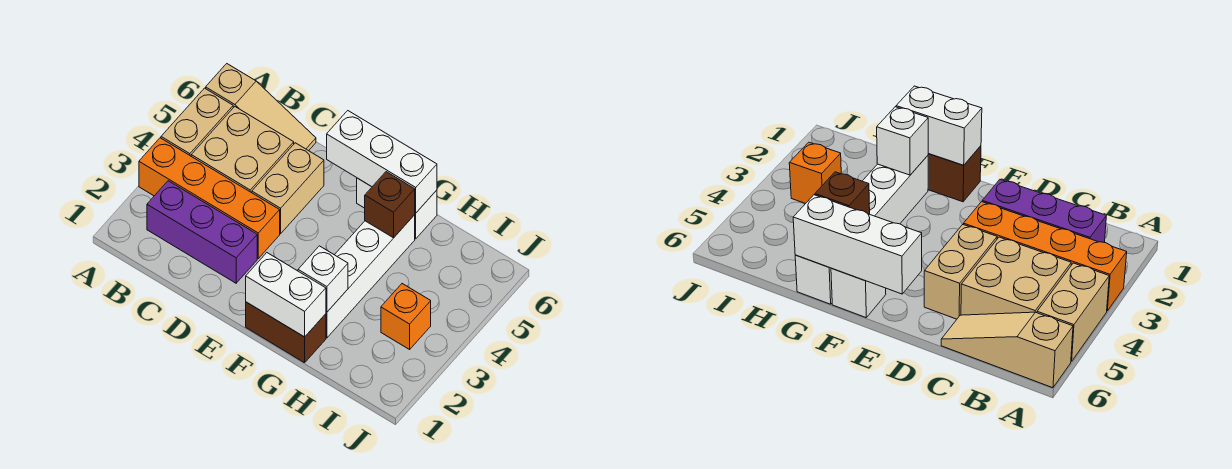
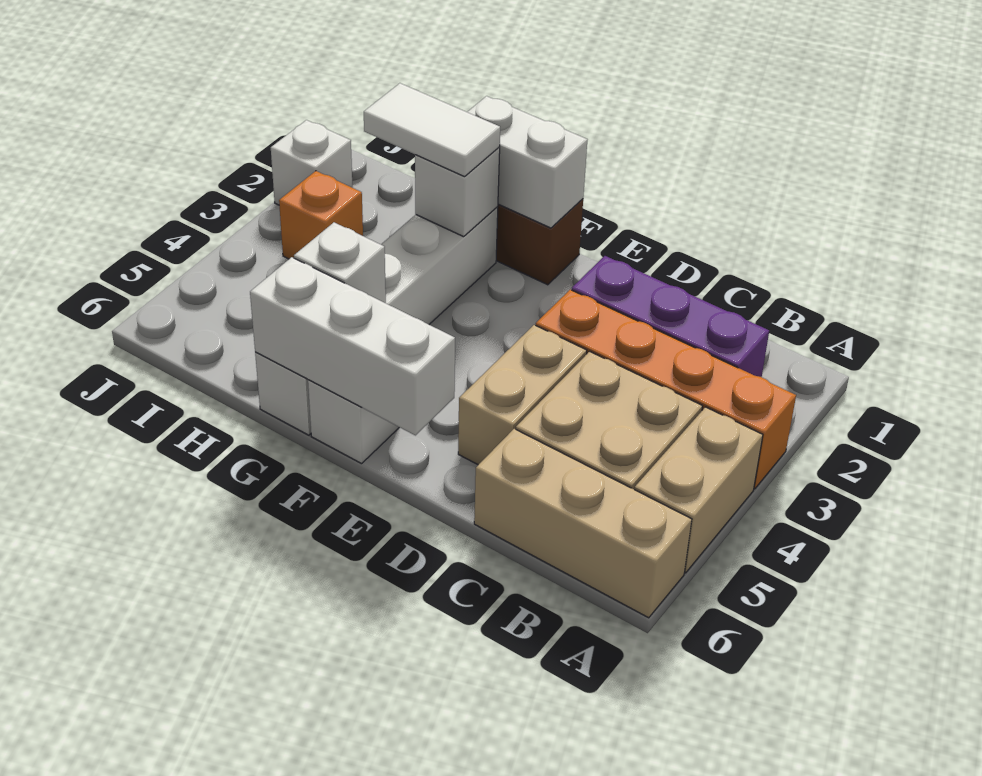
tan slope A6:C6 level 1 top A -> tan brick A6:C6 level 1
none -> white tile G2:H2 level 3
brown brick G5 level 2 -> white brick G5 level 2
none -> white brick J2 level 1

